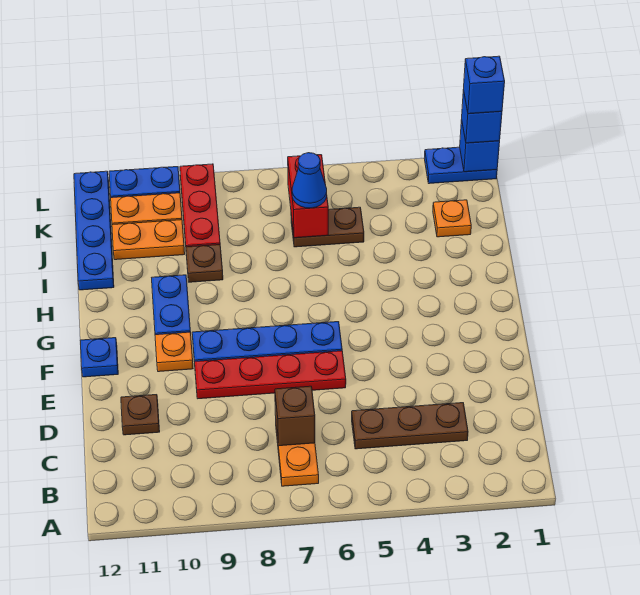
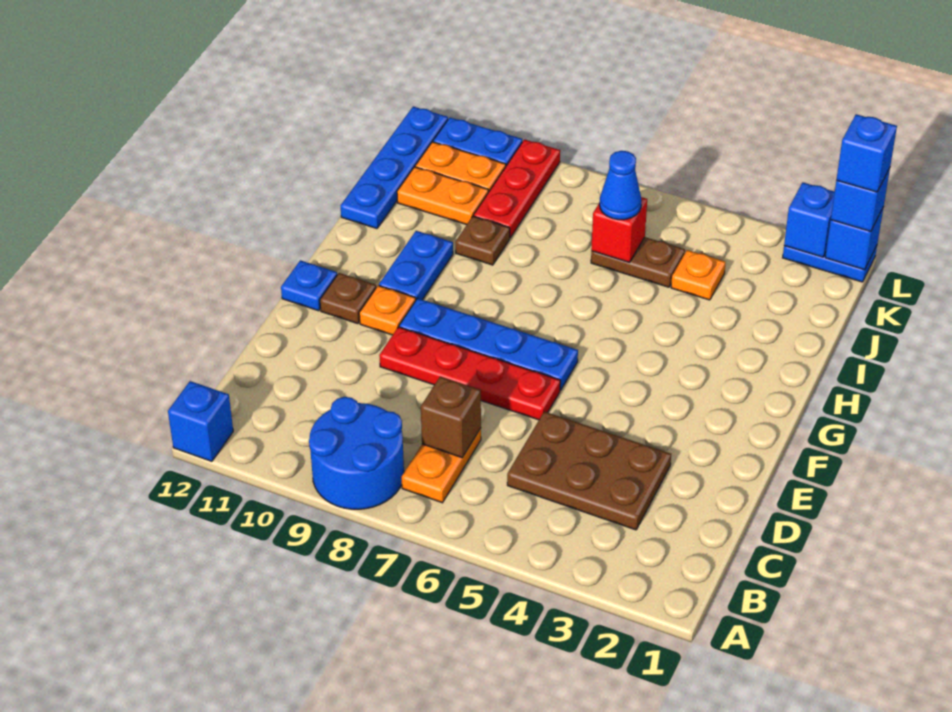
none -> blue round brick A8:B9 level 1
none -> blue brick A12 level 1
brown plate C3:C5 level 1 -> brown plate C3:D5 level 1
brown plate D11 level 1 -> brown plate F11 level 1
orange plate J2 level 1 -> orange plate J4 level 1
red brick J6:K6 level 2 -> red brick J6 level 2
none -> blue brick L2 level 2

